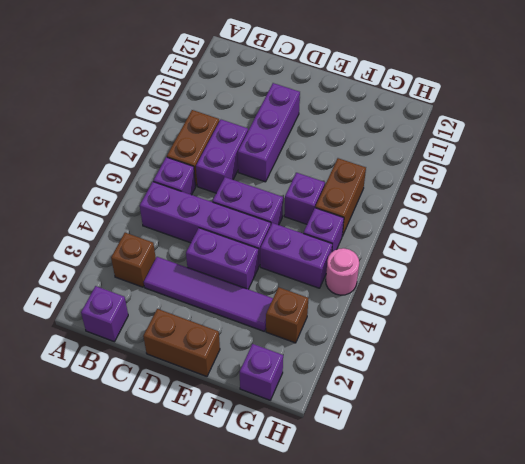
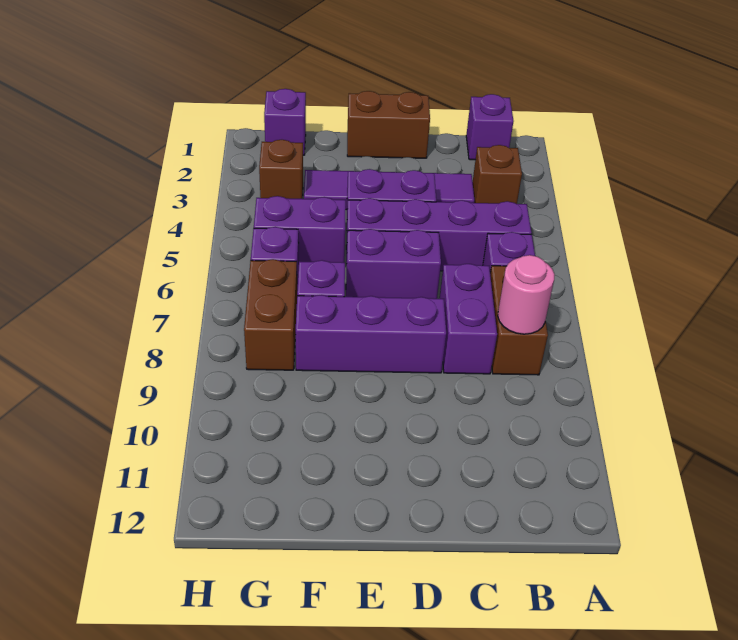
purple brick D8:D10 level 1 -> purple brick D8:F8 level 1
pink round brick H5 level 1 -> pink round brick B8 level 2

